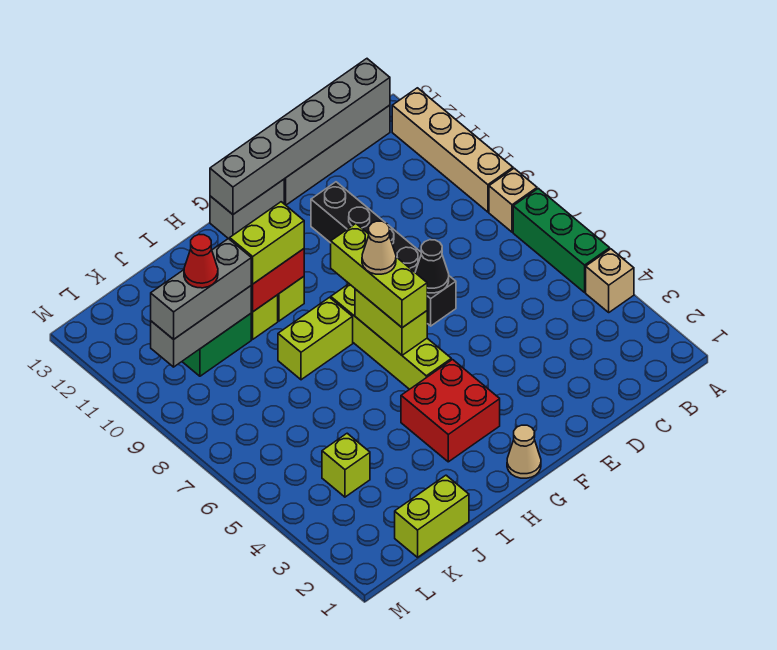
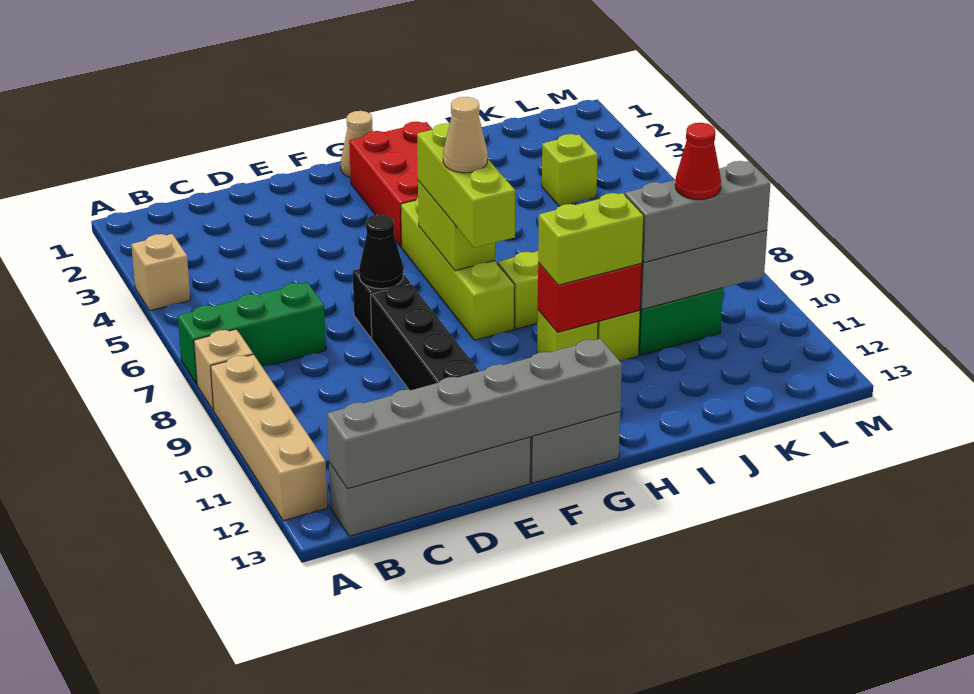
green brick A5:A7 level 1 -> green brick A7:C7 level 1
red brick G3:H4 level 1 -> red brick G2:H4 level 1
lime brick J1:K1 level 1 -> none

